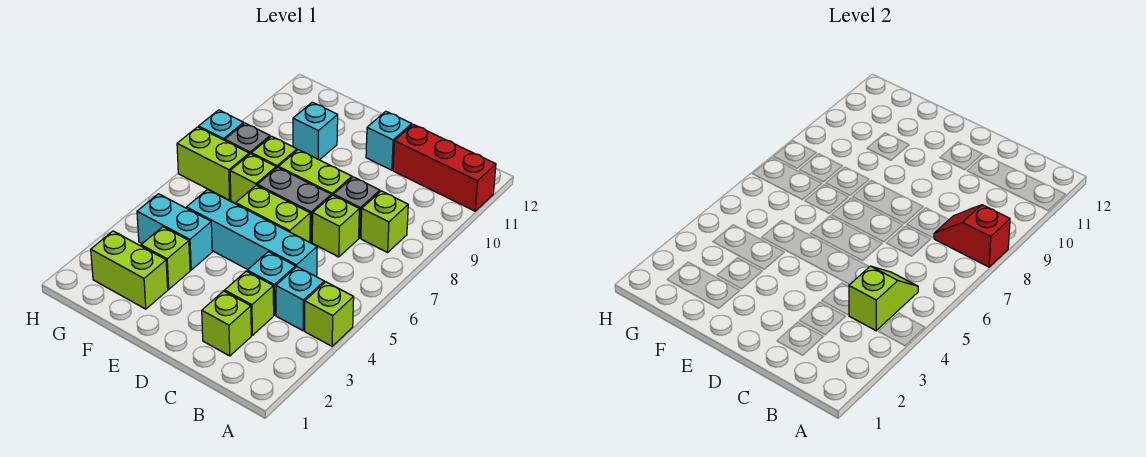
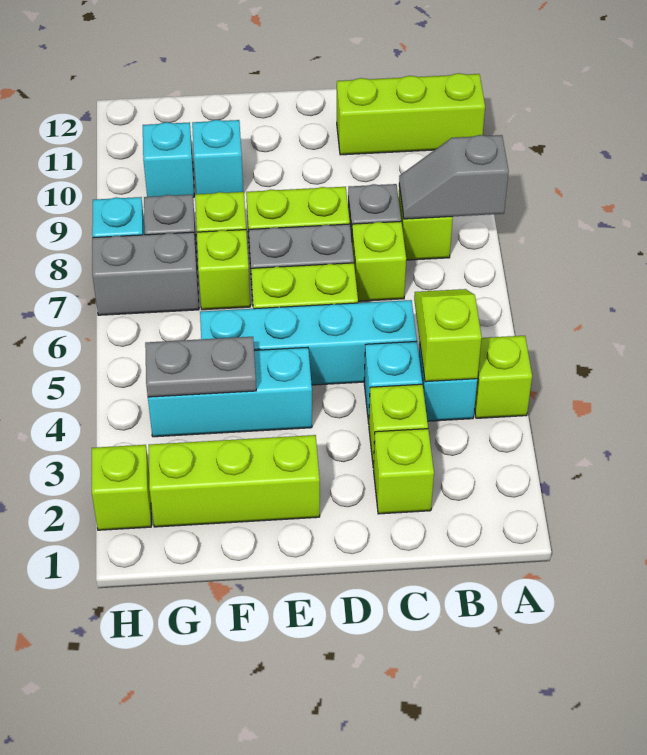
red slope A8:B8 level 2 top A -> grey slope A8:B8 level 2 top A
red brick A11:C11 level 1 -> lime brick A11:C11 level 1
cyan brick D11 level 1 -> cyan brick G10 level 1
lime brick F2:G2 level 1 -> lime brick E2:G2 level 1
lime brick F3 level 1 -> lime brick H2 level 1
cyan brick F4:G4 level 1 -> cyan brick E4:G4 level 1
none -> grey plate F4:G4 level 2
lime brick G7:H7 level 1 -> grey brick G7:H7 level 1

